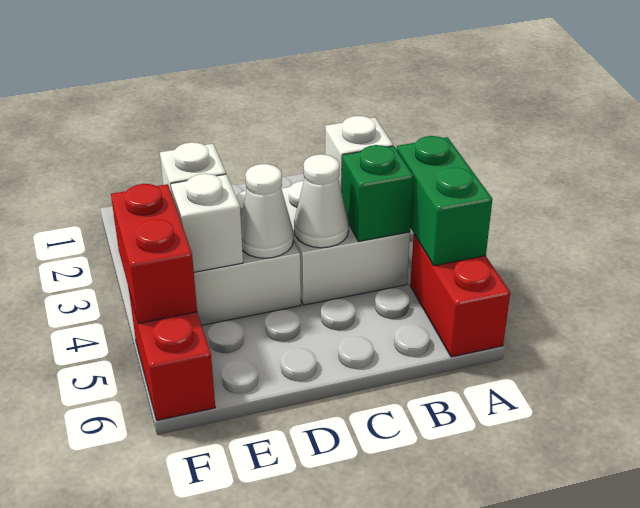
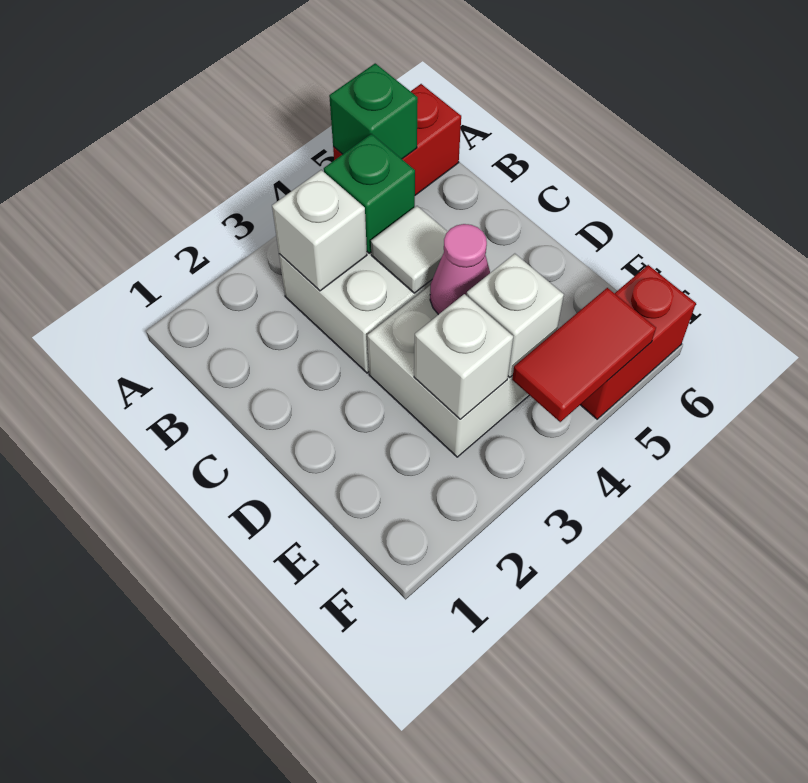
green brick A4:A5 level 2 -> green brick A5 level 2
white cone C4 level 2 -> white tile C4 level 2
white cone D4 level 2 -> pink cone D4 level 2
red brick F4:F5 level 2 -> red tile F4:F5 level 2

